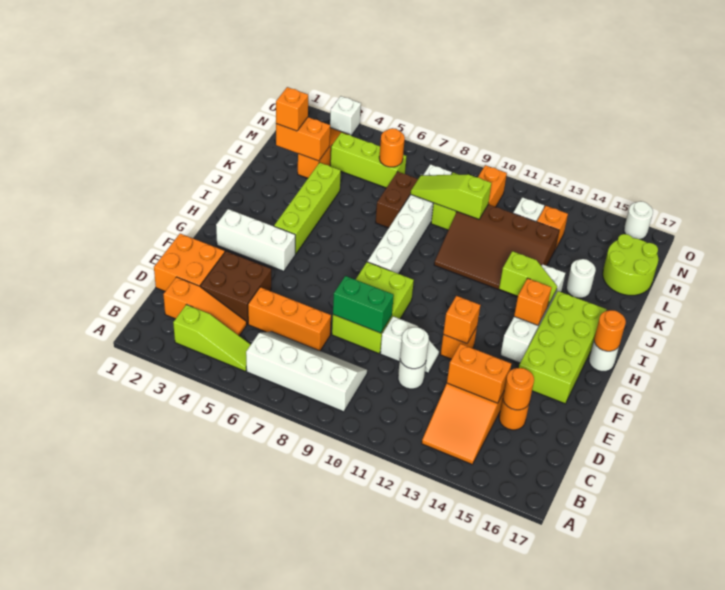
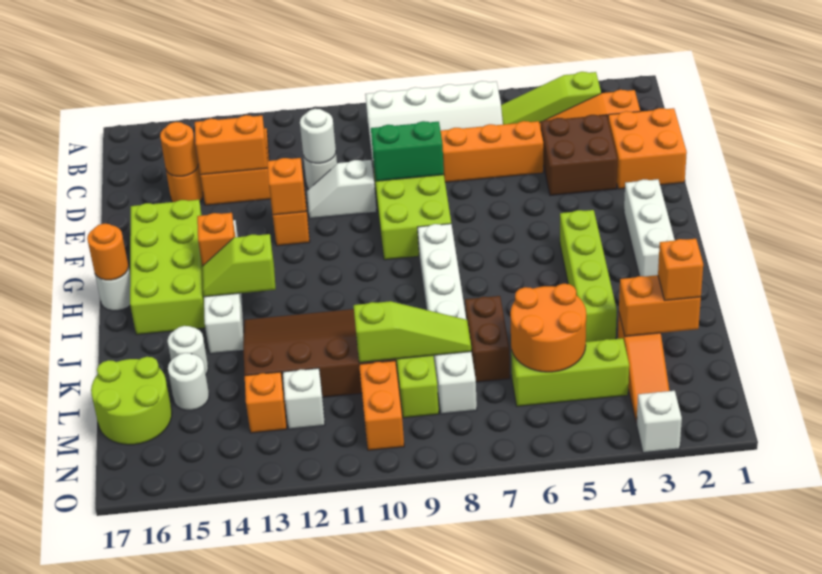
white brick G2:G4 level 1 -> white brick G2:I2 level 1
orange round brick M6 level 2 -> orange round brick L5:M6 level 2
white round brick O16 level 1 -> white round brick L15 level 1

